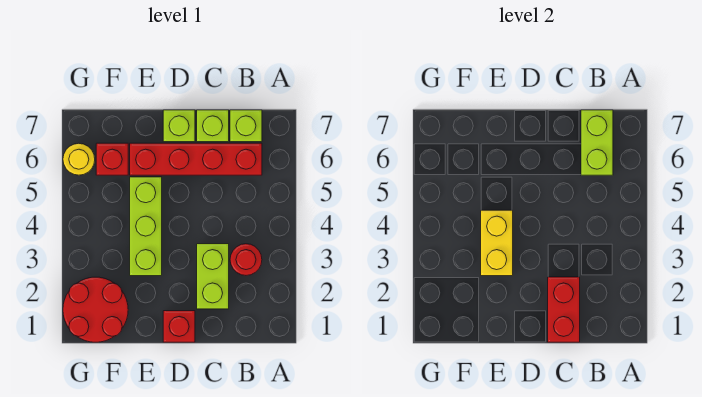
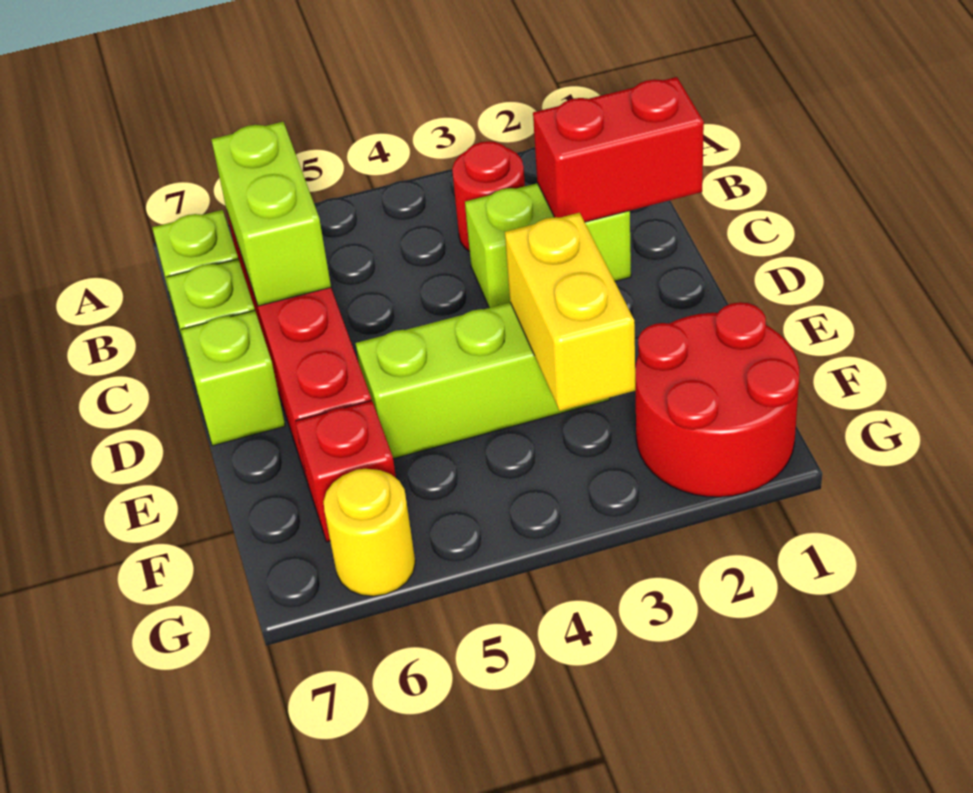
lime brick B6:B7 level 2 -> lime brick B6:C6 level 2
red brick D1 level 1 -> none
yellow brick E3:E4 level 2 -> yellow brick E3:F3 level 2

